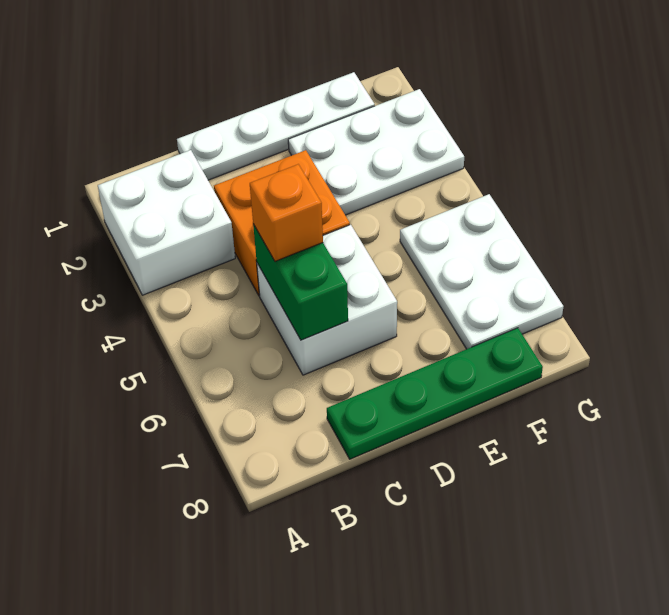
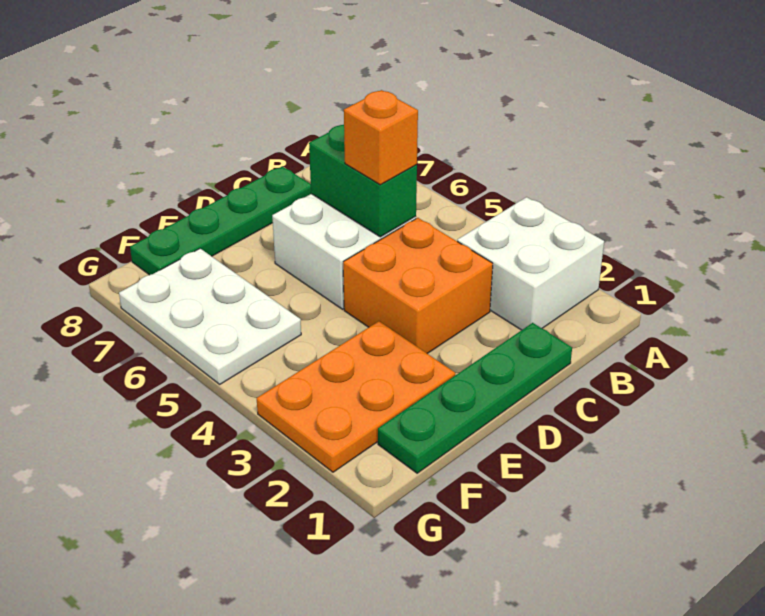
white plate C1:F1 level 1 -> green plate C1:F1 level 1
white plate E2:G3 level 1 -> orange plate E2:G3 level 1

